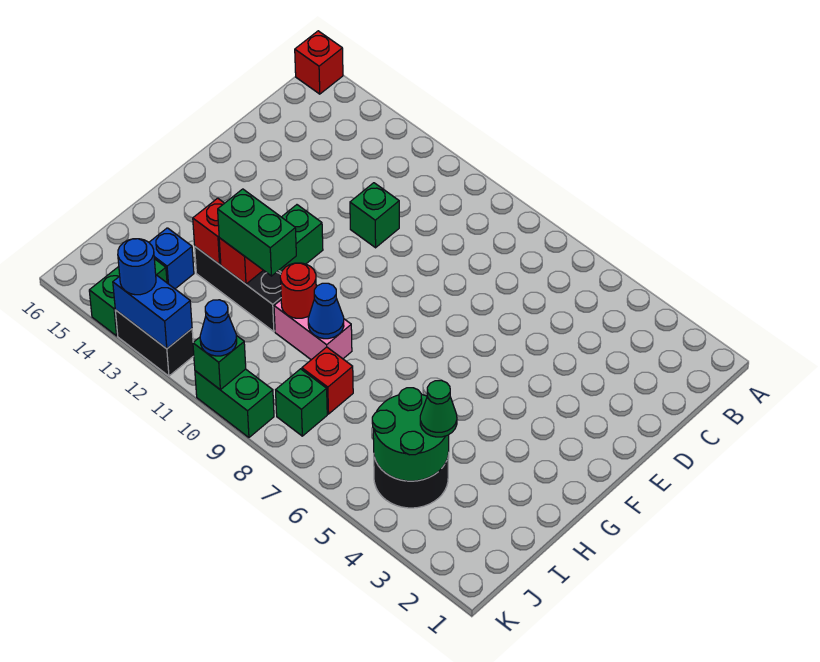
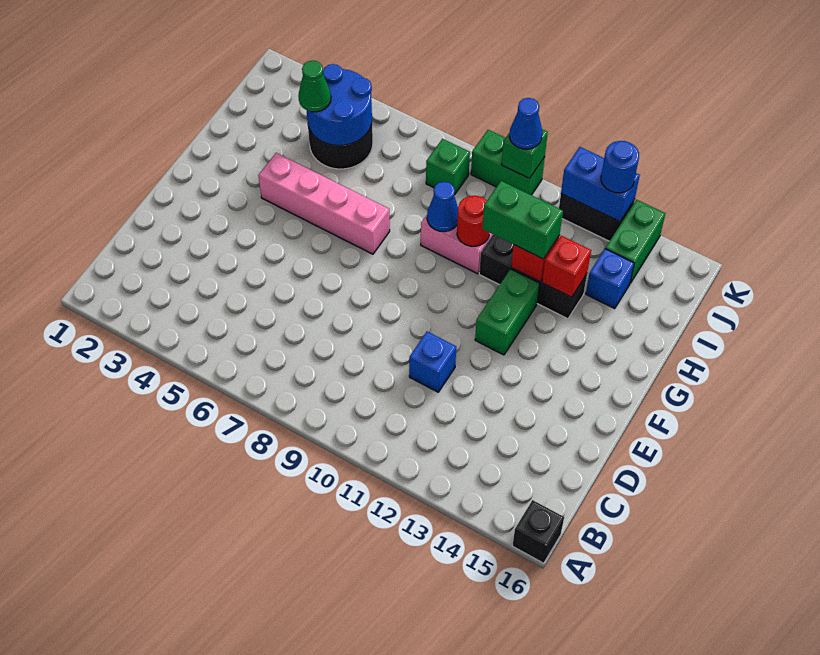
red brick A16 level 1 -> black brick A16 level 1
green brick D11 level 1 -> blue brick D11 level 1
none -> pink brick G4:G7 level 1
green round brick I4:J5 level 2 -> blue round brick I4:J5 level 2
red brick I8 level 1 -> none

